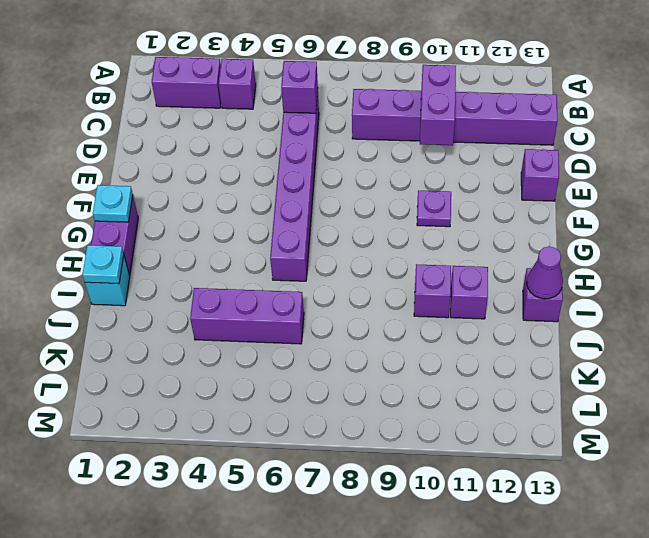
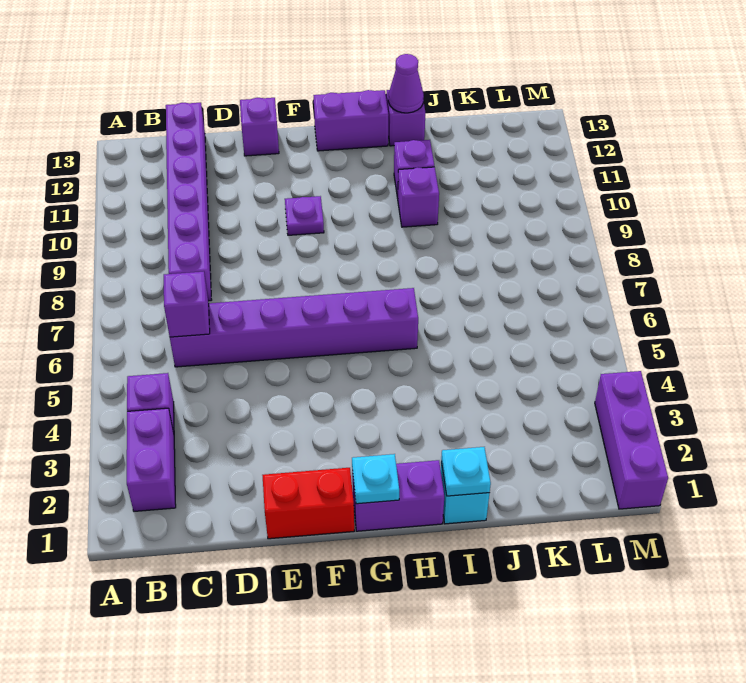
purple brick C10:D10 level 2 -> purple brick G13:H13 level 1
none -> red brick E1:F1 level 1
purple brick J4:J6 level 1 -> purple brick M1:M3 level 1

